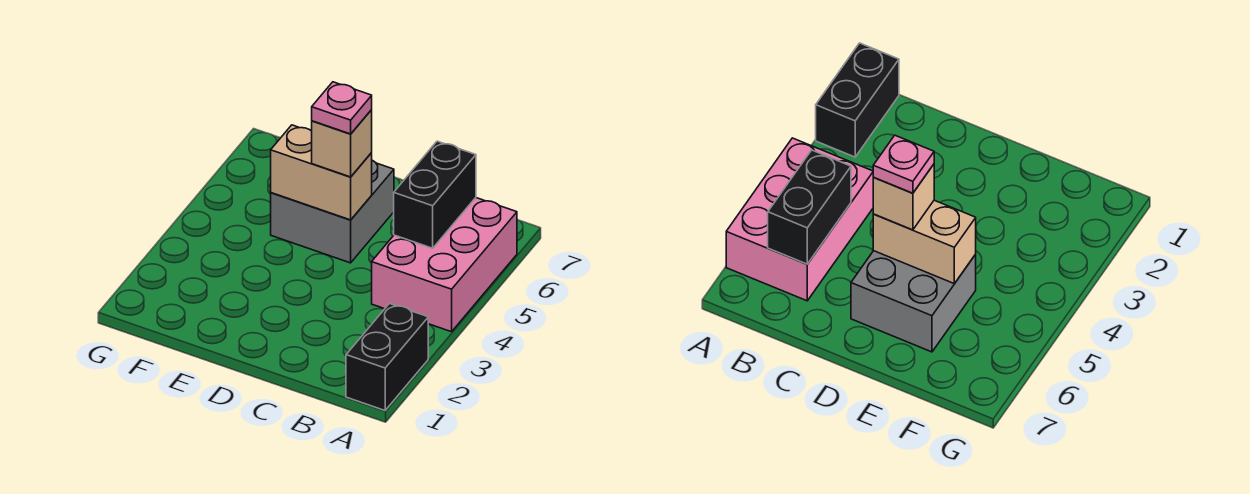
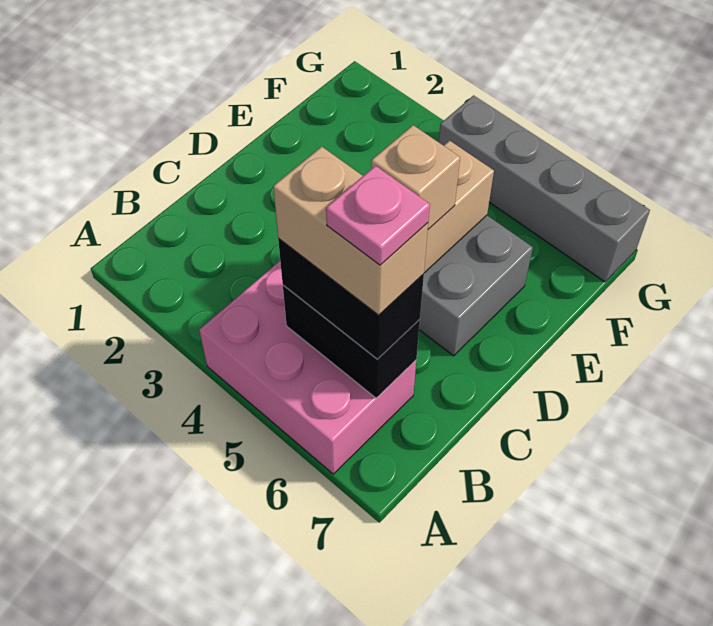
black brick A1:A2 level 1 -> black brick B5:B6 level 3
none -> tan brick B5:B6 level 4
pink plate D5 level 4 -> pink plate B6 level 5
none -> grey brick G4:G7 level 1

